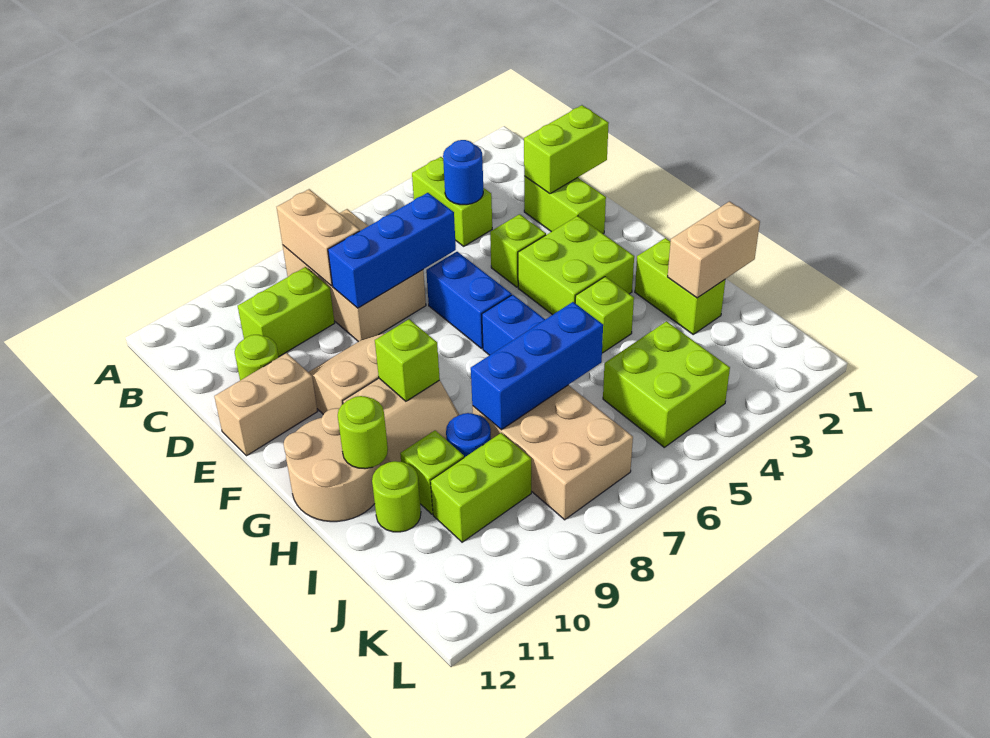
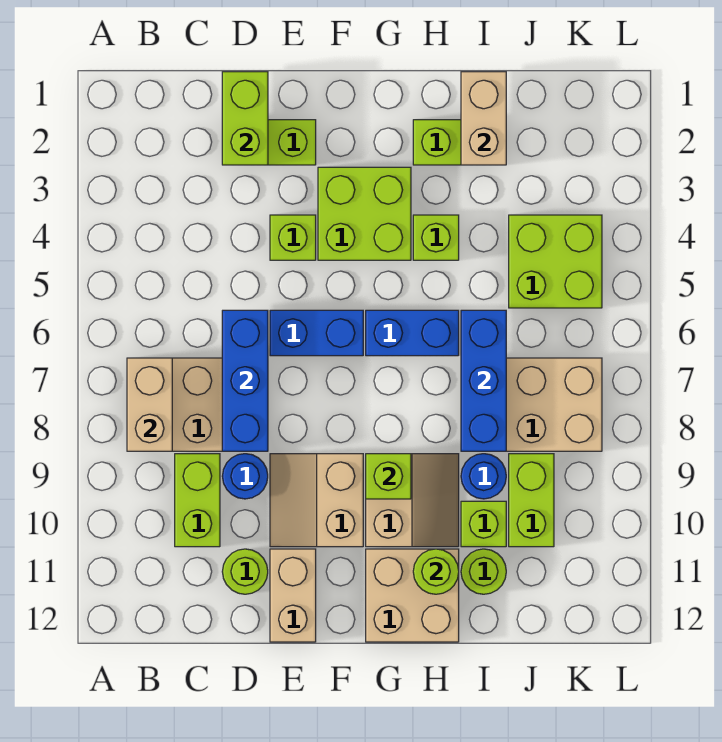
lime brick B4:C4 level 1 -> none
tan brick B8:C8 level 2 -> tan brick B7:B8 level 2
blue round brick C4 level 2 -> blue round brick D9 level 1
tan round brick G11:H12 level 1 -> tan brick G11:H12 level 1

